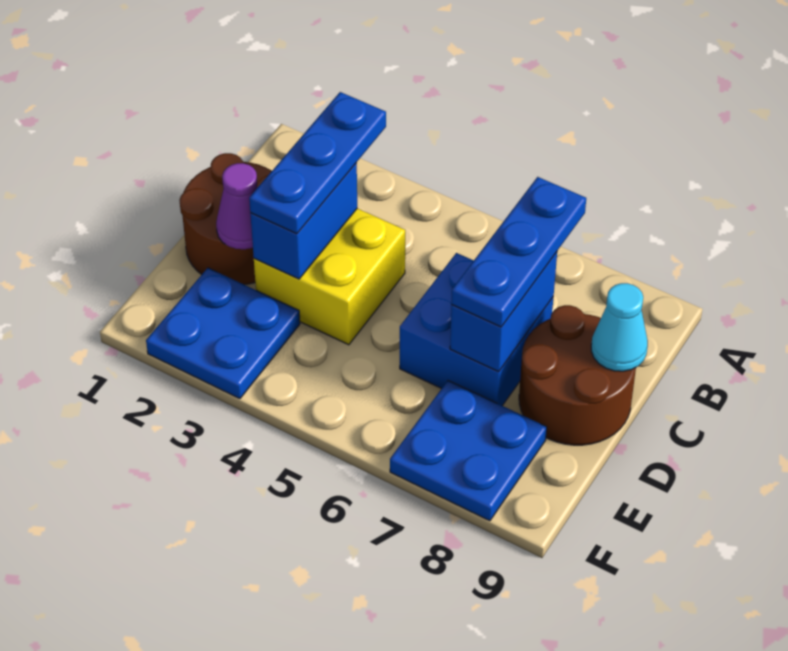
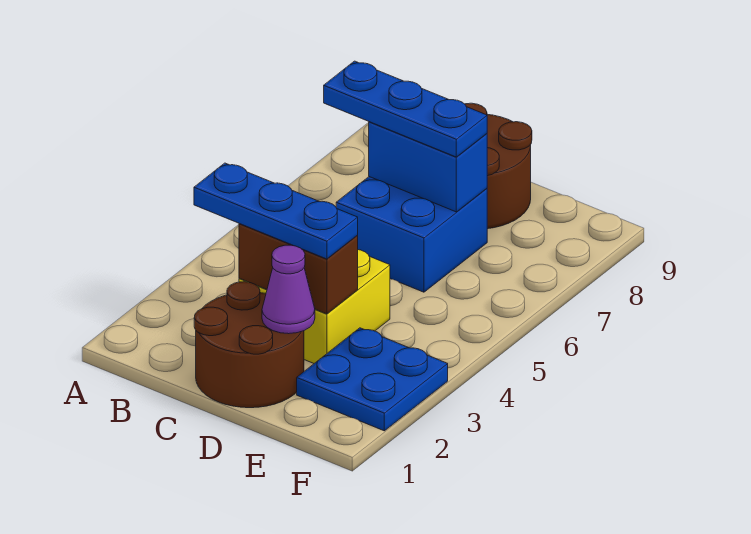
blue brick C3:D3 level 2 -> brown brick C3:D3 level 2
cyan cone C9 level 2 -> none
blue plate E7:F8 level 1 -> none

